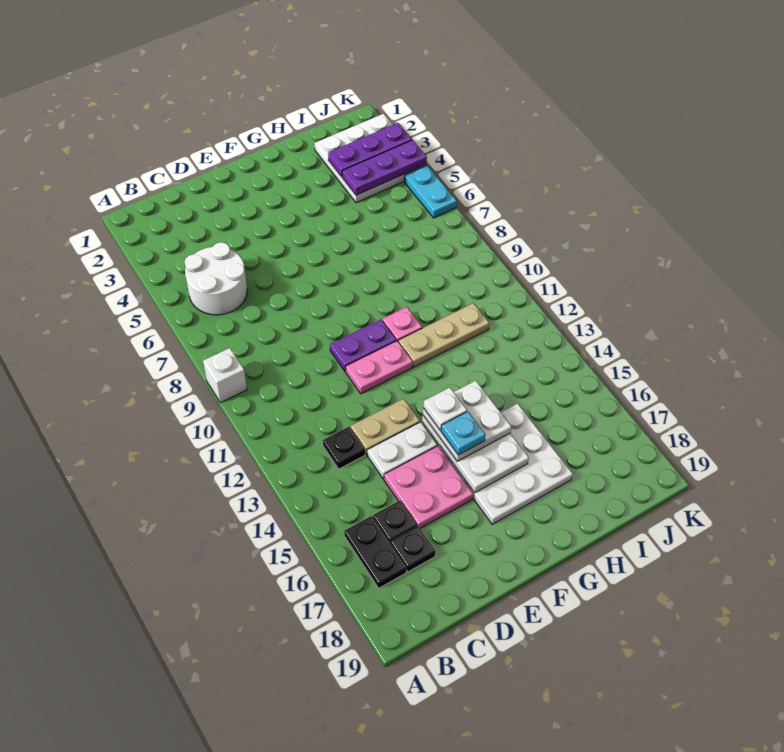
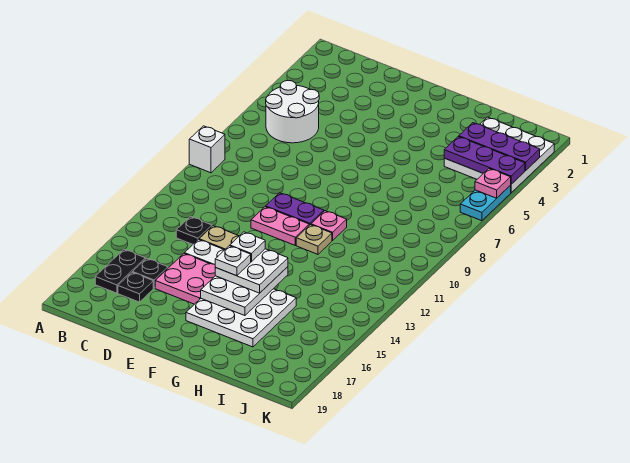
cyan plate F15 level 4 -> white plate F15 level 4
tan plate G11:I11 level 1 -> tan plate G11 level 1
none -> pink plate K5 level 2

